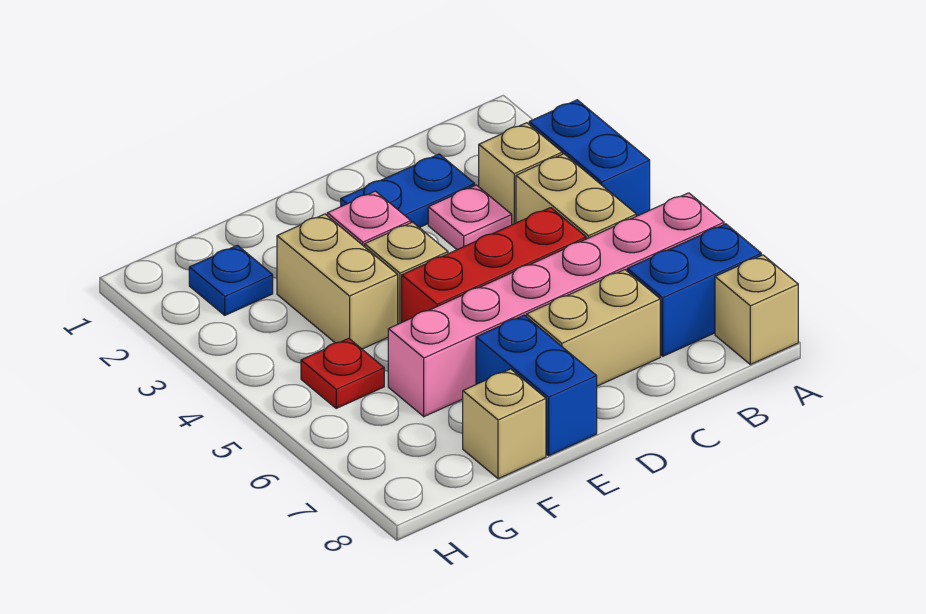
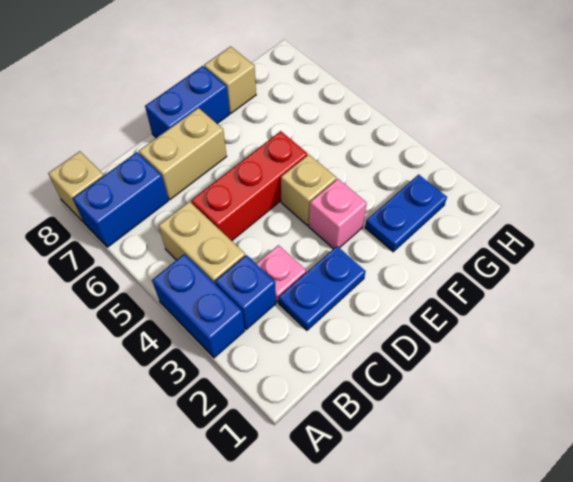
pink brick A6:F6 level 1 -> none
tan brick B3 level 1 -> blue brick B3 level 1
blue brick E7:E8 level 1 -> blue brick D8:E8 level 1
tan brick F3:F4 level 1 -> none
blue plate G2 level 1 -> blue plate F2:G2 level 1
red plate G5 level 1 -> none

